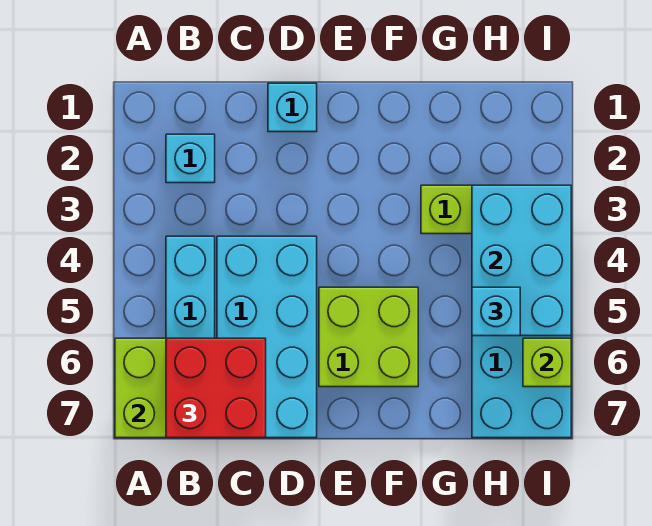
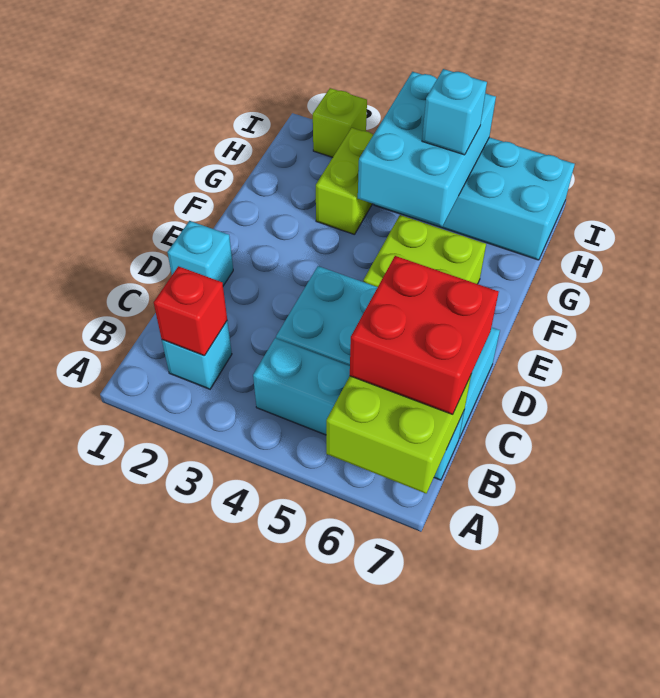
none -> red brick B2 level 2
cyan brick H3:I5 level 2 -> cyan brick G4:I5 level 2
lime brick I6 level 2 -> lime brick I2 level 1

